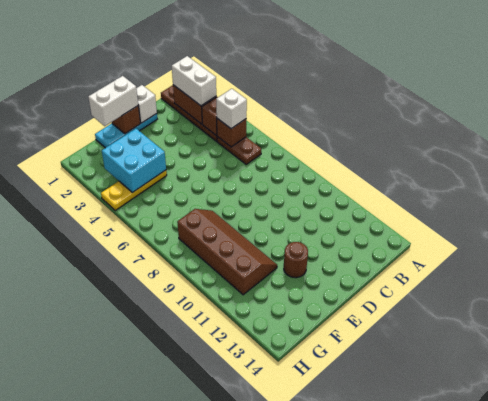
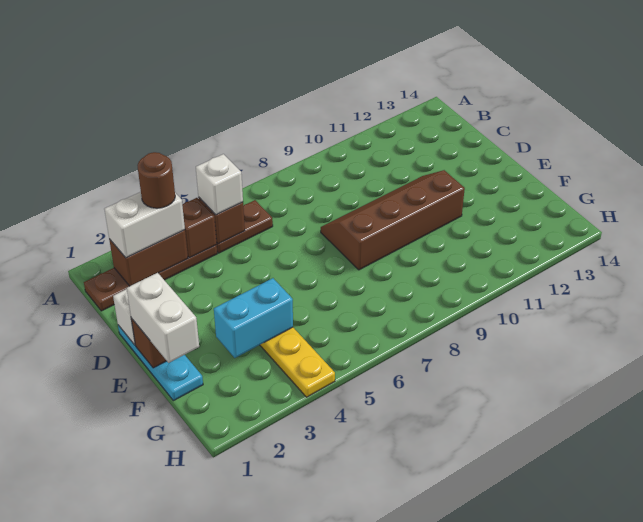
brown round brick E12 level 1 -> brown round brick B3 level 4
cyan brick F3:G4 level 2 -> cyan brick F3:F4 level 2
brown slope F8:G11 level 1 top G -> brown slope D8:E11 level 1 top E

